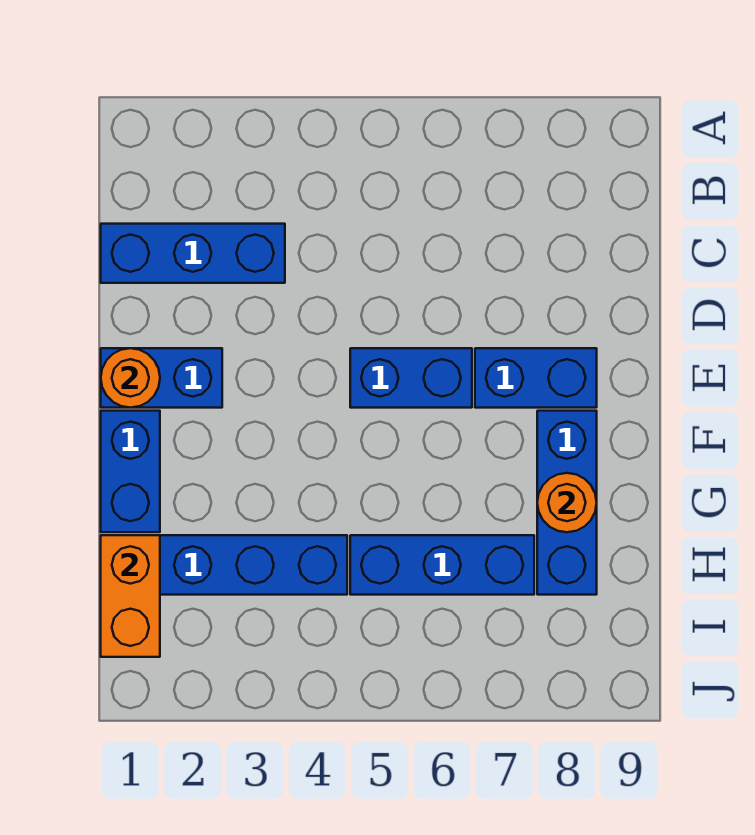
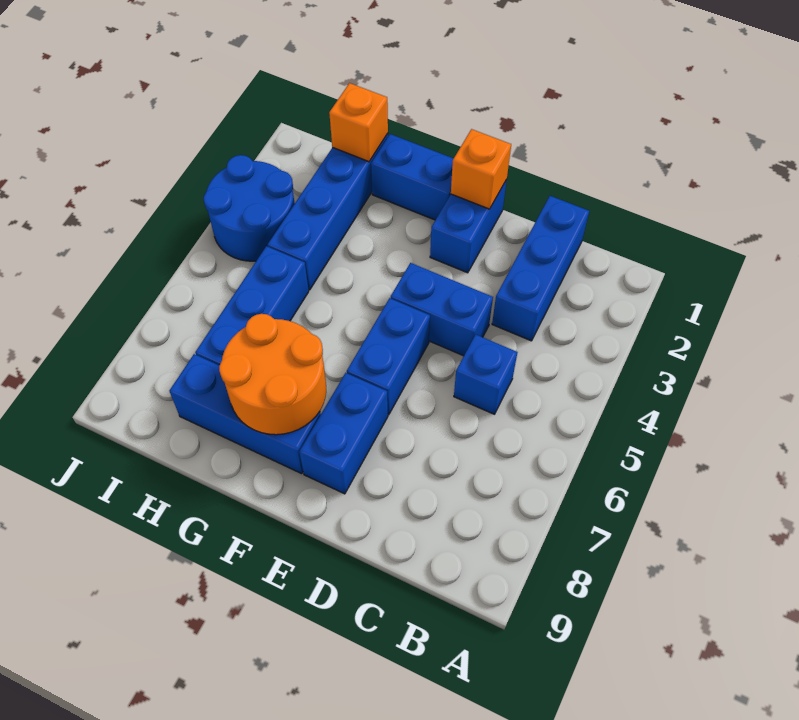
none -> blue brick C5 level 1
none -> blue brick D4:E4 level 1
orange round brick E1 level 2 -> orange brick E1 level 2
orange round brick G8 level 2 -> orange round brick F7:G8 level 2
orange brick H1:I1 level 2 -> orange brick H1 level 2
none -> blue round brick I3:J4 level 1

